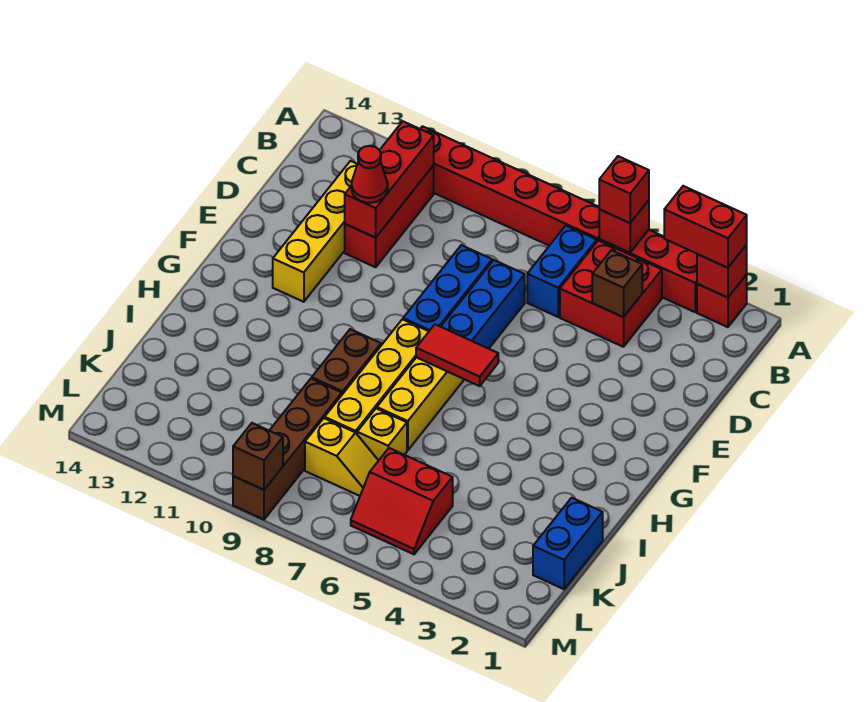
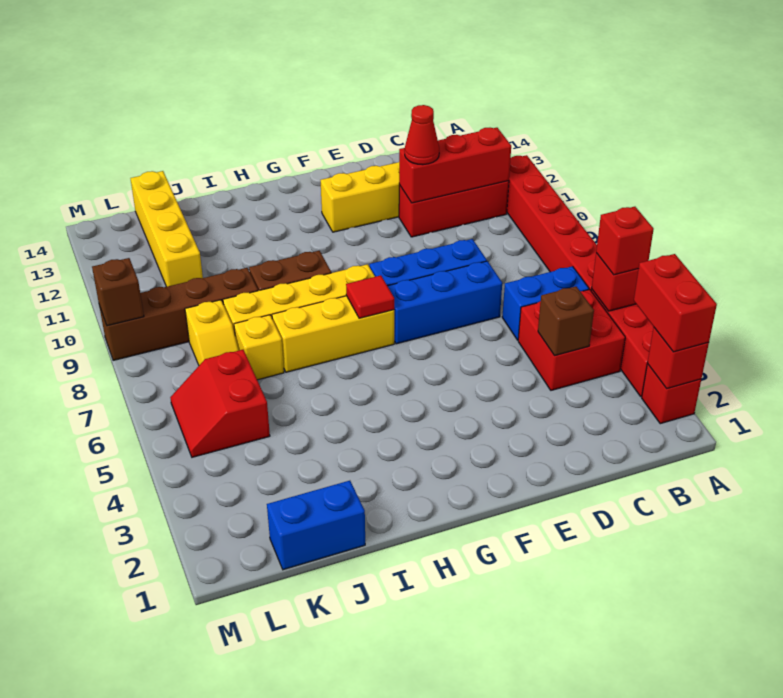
red tile G6:G7 level 2 -> red tile G7 level 2
none -> yellow brick K11:K14 level 1

